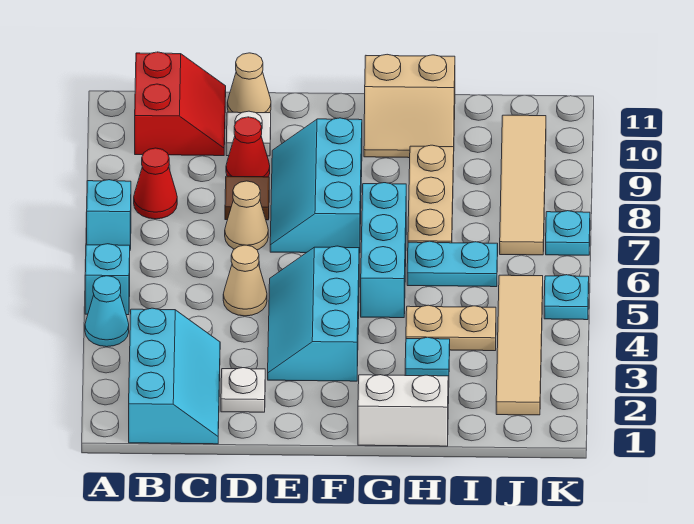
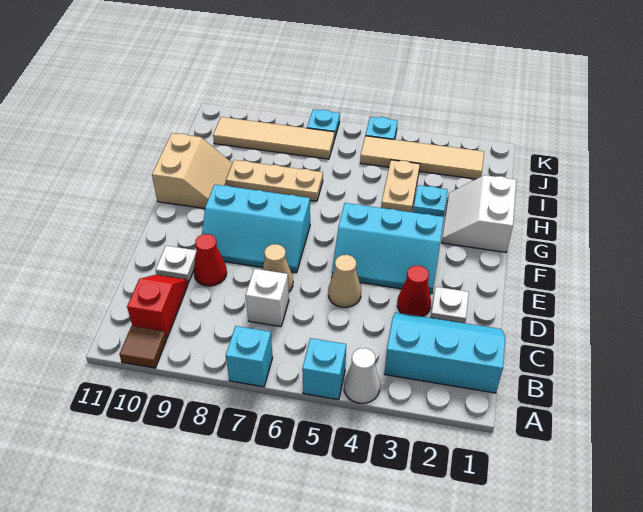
cyan cone A4 level 1 -> white cone A4 level 1
red cone B8 level 1 -> red cone D3 level 1
red slope B10:C11 level 1 top B -> red slope B10:C10 level 1 top B
none -> white brick C7 level 1
brown tile D8 level 1 -> brown tile A10 level 1
tan cone D11 level 1 -> none
cyan brick G5:G7 level 1 -> none
cyan plate H6:I6 level 1 -> none

